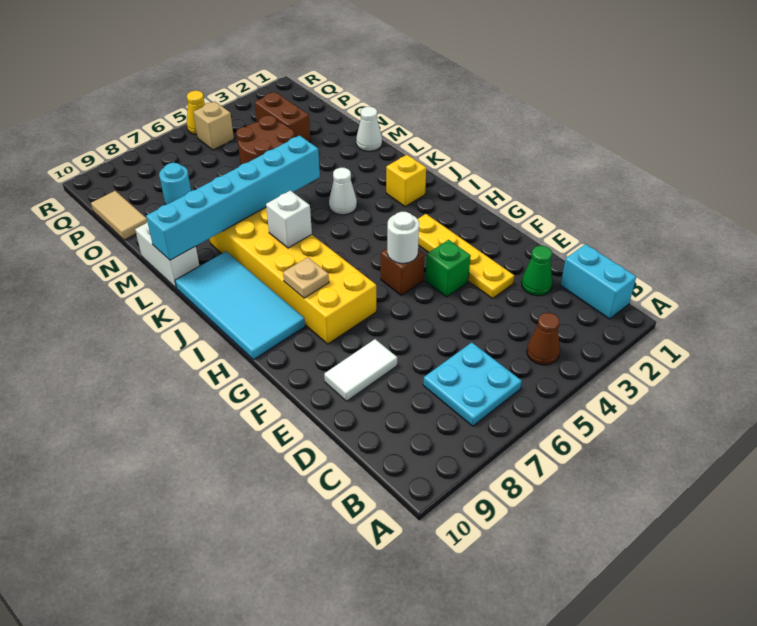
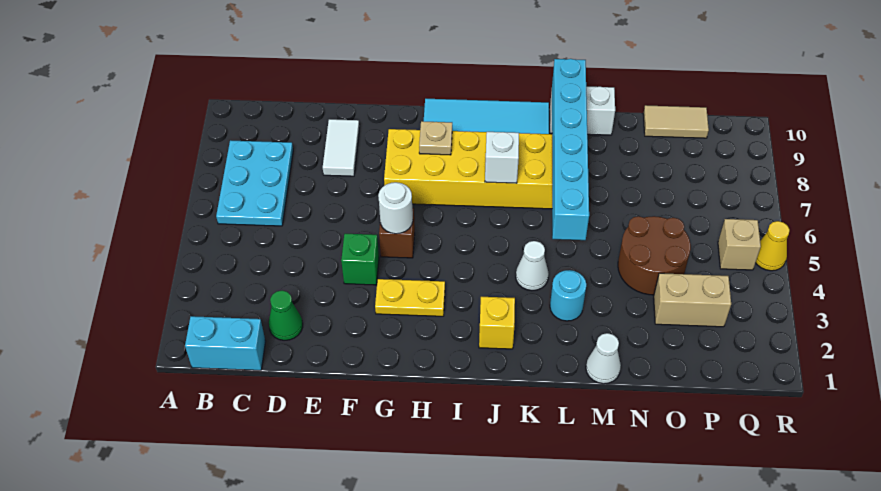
brown cone B4 level 1 -> none
cyan plate B6:C7 level 1 -> cyan plate B6:C8 level 1
yellow plate E3:H3 level 1 -> yellow plate G3:H3 level 1
brown brick O3:P3 level 1 -> tan brick O3:P3 level 1
cyan round brick O8 level 1 -> cyan round brick L3 level 1

